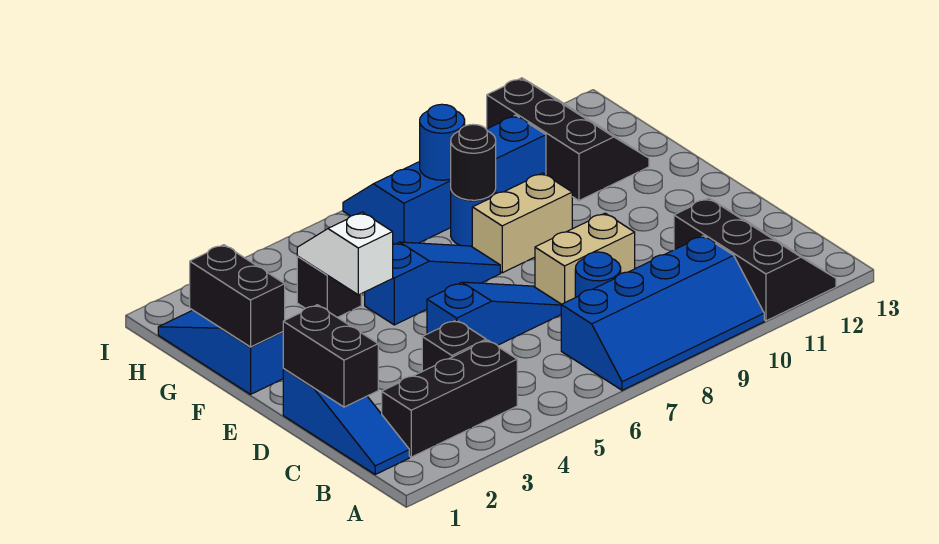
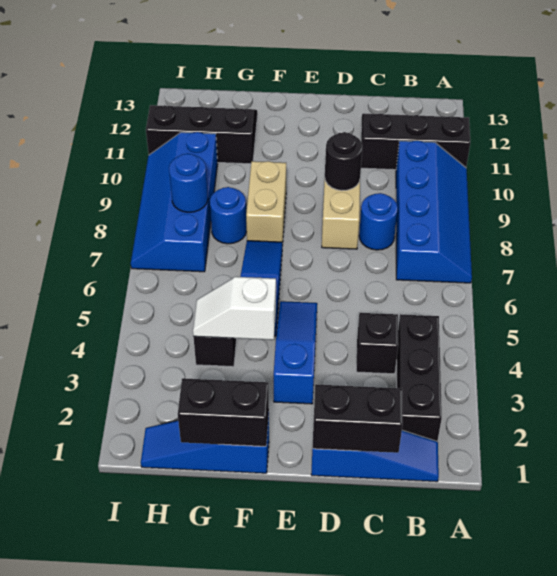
blue slope D5:D7 level 1 top 5 -> blue slope E3:E5 level 1 top 3
black round brick G8 level 2 -> black round brick D9 level 2

